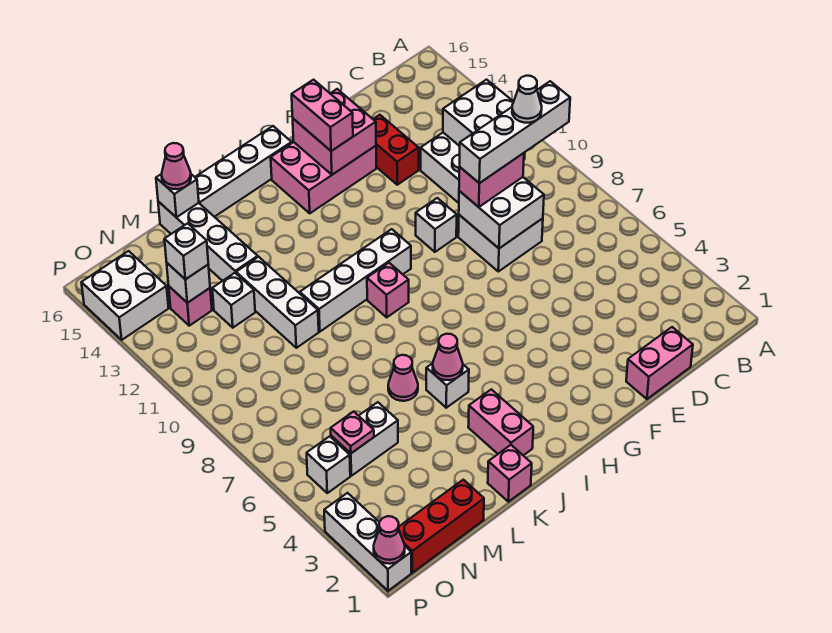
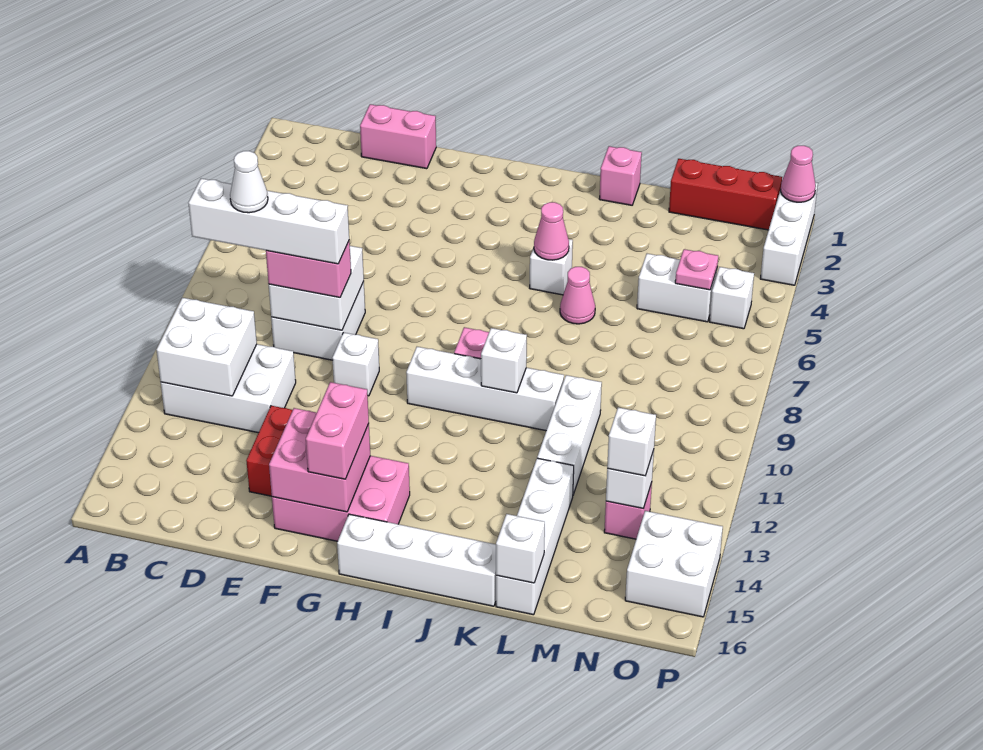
pink brick J2:J3 level 1 -> none
pink cone L16 level 3 -> none
white brick M12 level 1 -> white brick J10 level 2

